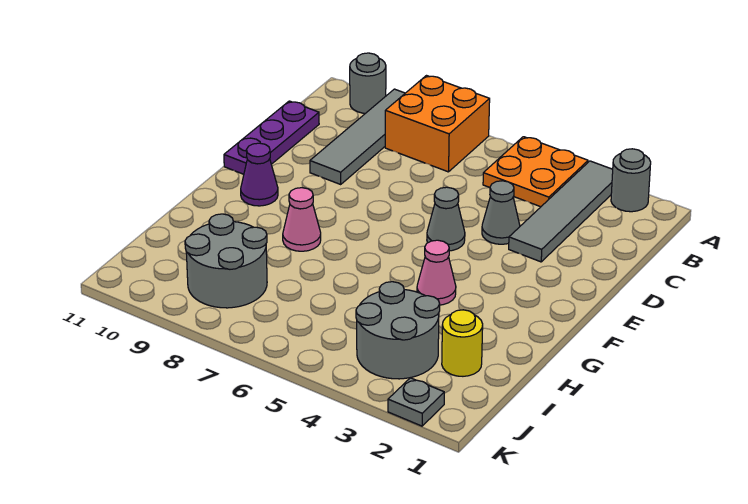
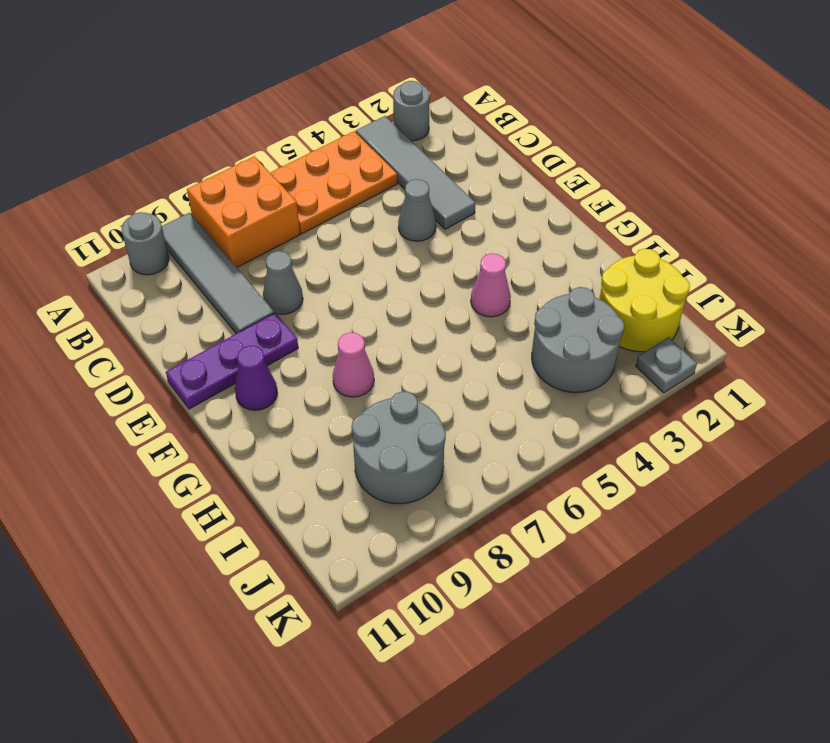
orange plate A4:B5 level 1 -> orange plate A4:B6 level 1
purple plate C11:E11 level 1 -> purple plate E9:E11 level 1
grey cone E5 level 1 -> grey cone D8 level 1
yellow round brick I2 level 1 -> yellow round brick I1:J2 level 1

